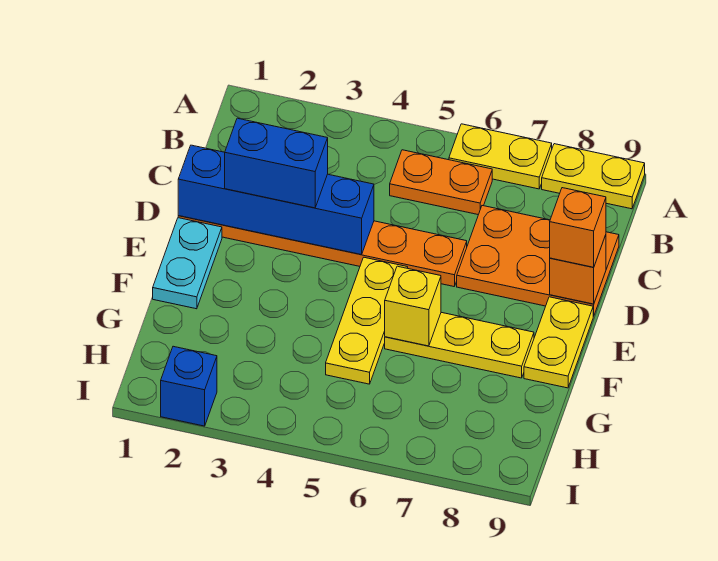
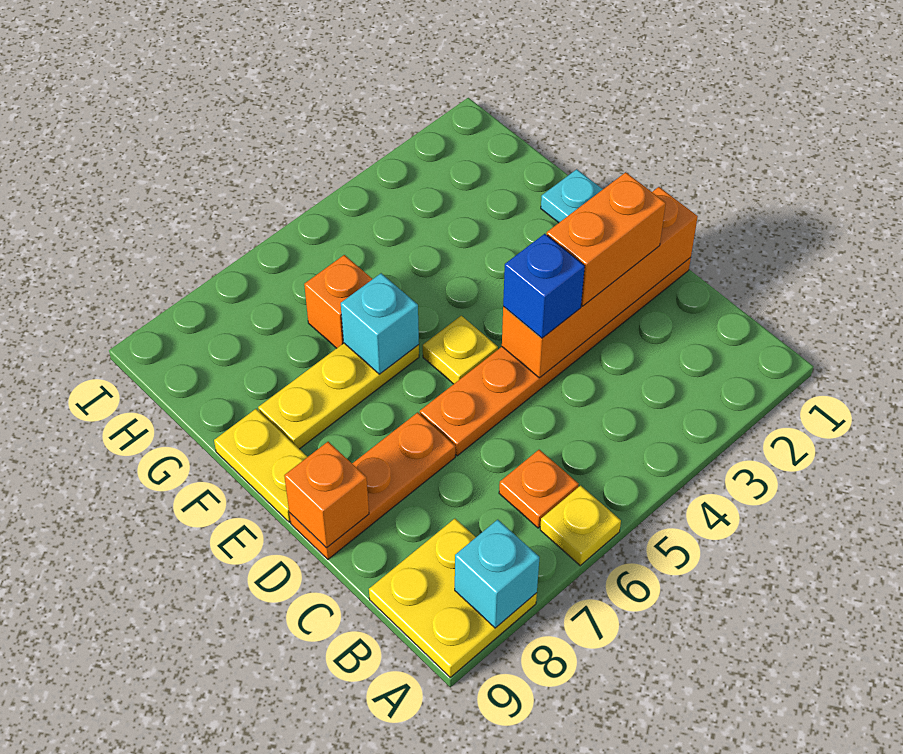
yellow plate A6:A7 level 1 -> yellow plate A6 level 1
yellow plate A8:A9 level 1 -> yellow plate A8:B9 level 1
none -> cyan brick A8 level 2
orange plate B5:B6 level 1 -> orange plate B6 level 1
orange plate C7:D9 level 1 -> orange plate D7:D9 level 1
blue brick D1:D4 level 2 -> orange brick D1:D4 level 2
blue brick D2:D3 level 3 -> orange brick D2:D3 level 3
orange brick D9 level 3 -> orange brick G6 level 1
yellow plate E5:G5 level 1 -> yellow plate E5 level 1
yellow brick F6 level 2 -> cyan brick F6 level 2
blue brick I2 level 1 -> blue brick D4 level 3

